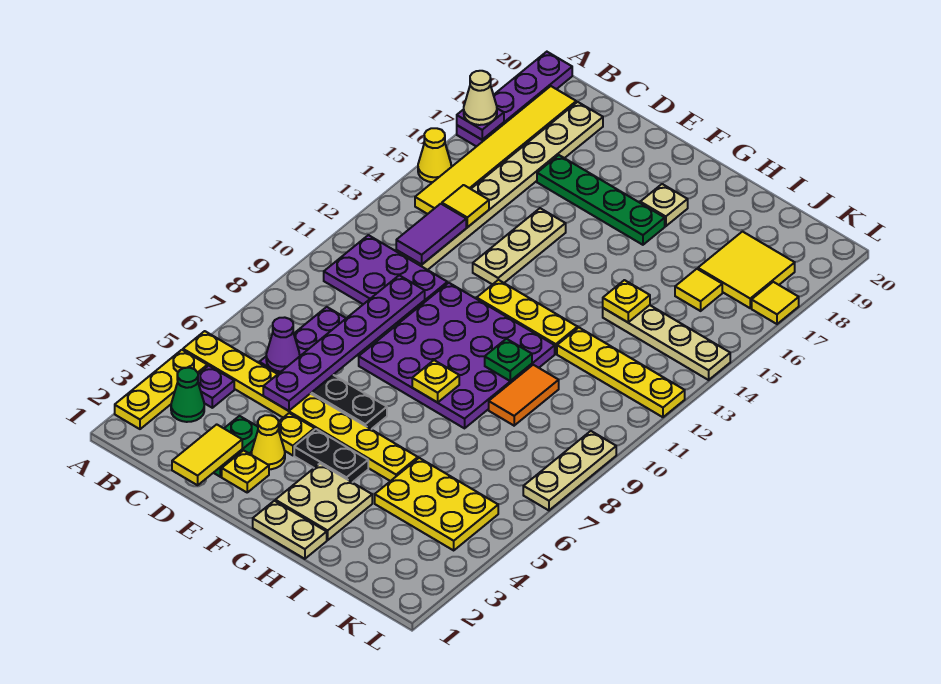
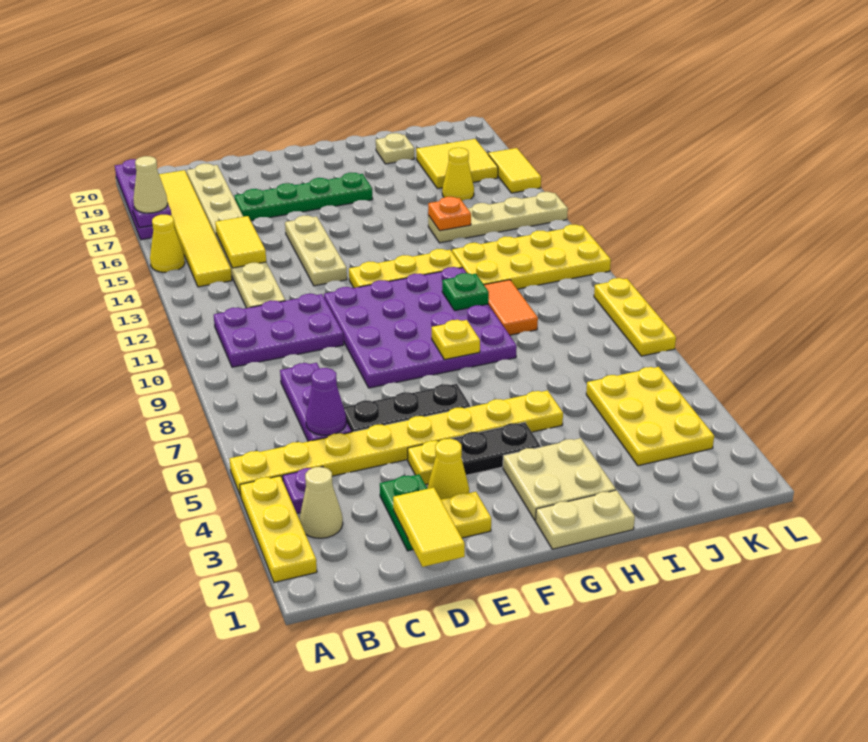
green cone B3 level 1 -> tan cone B3 level 1
purple tile C12:C13 level 2 -> none
yellow tile C14 level 2 -> yellow tile C14:C15 level 2
purple plate D5:D10 level 2 -> none
tan plate G18 level 1 -> tan plate I19 level 1
yellow plate I4:K5 level 1 -> yellow plate J3:K5 level 1
yellow plate I12:L12 level 1 -> yellow plate I11:L12 level 1
yellow plate I14 level 2 -> orange plate I14 level 2
yellow tile J16 level 1 -> yellow cone J16 level 1
tan plate L7:L9 level 1 -> yellow plate L7:L9 level 1
yellow tile L17 level 1 -> yellow tile L16:L17 level 1

